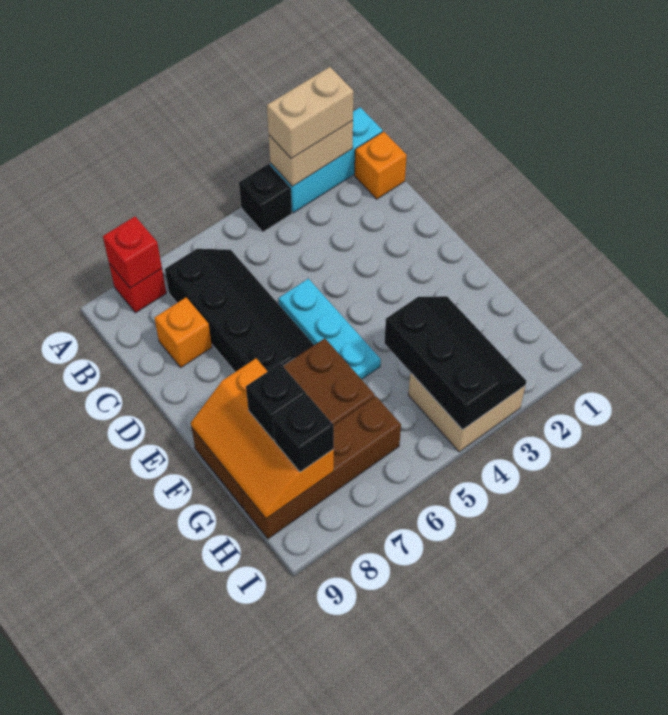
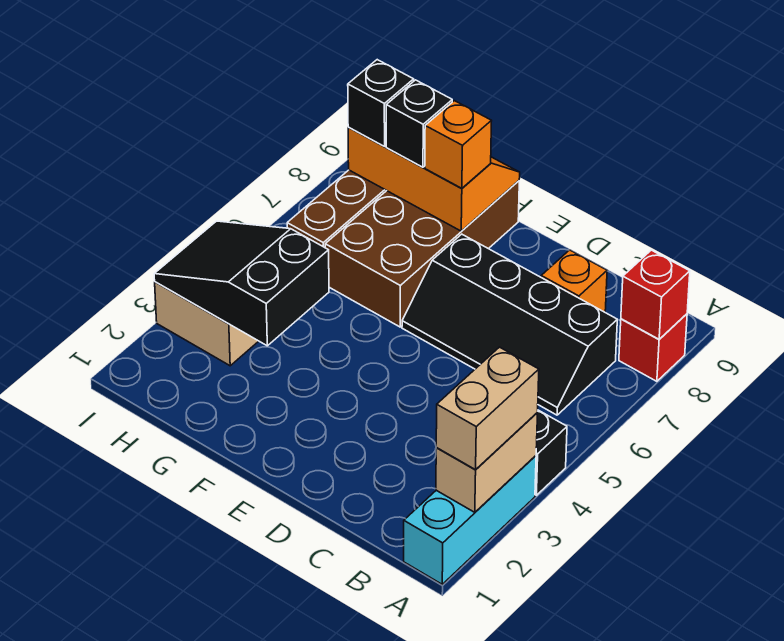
orange brick B1 level 1 -> orange brick F8 level 3
cyan plate D5:F5 level 1 -> none
black slope G3:I4 level 2 top 4 -> black slope G3:I4 level 2 top G

